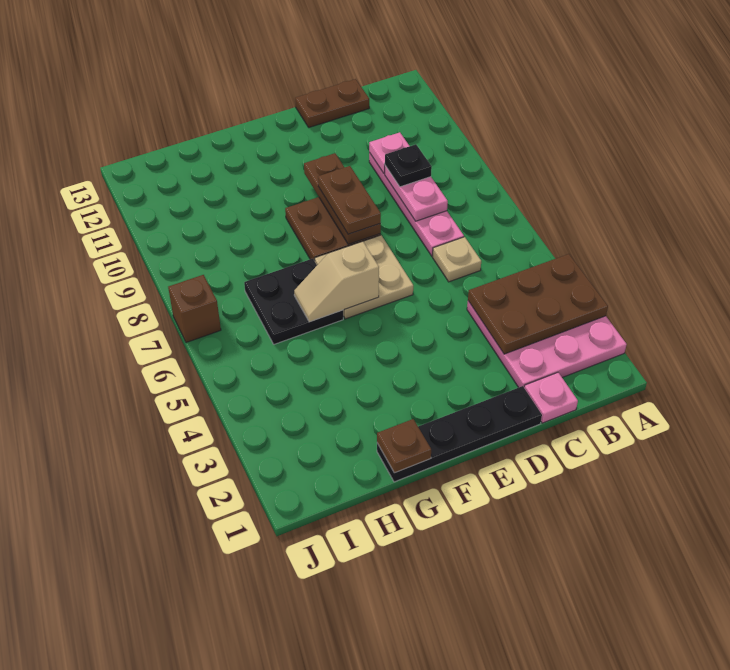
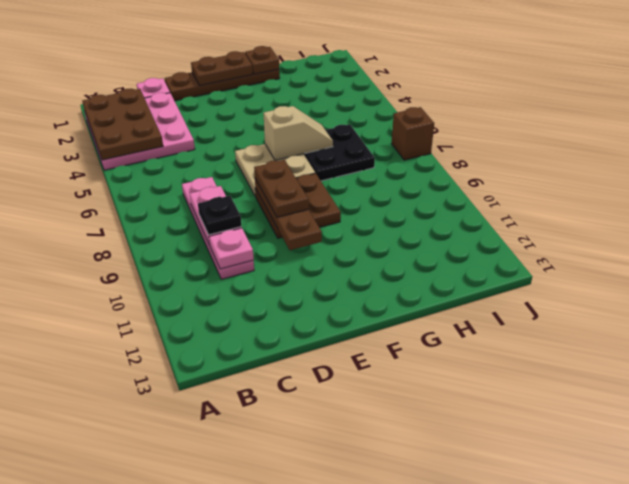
brown plate A3:C4 level 2 -> brown plate A2:B4 level 2
tan plate C6 level 1 -> none
brown plate C13:D13 level 1 -> brown plate E1:F1 level 2
black plate D1:G1 level 1 -> brown plate D1:G1 level 1

